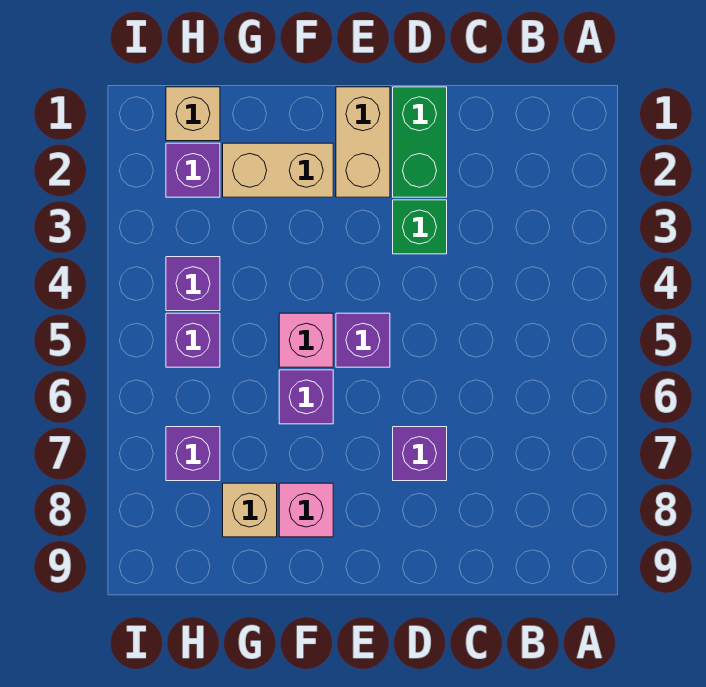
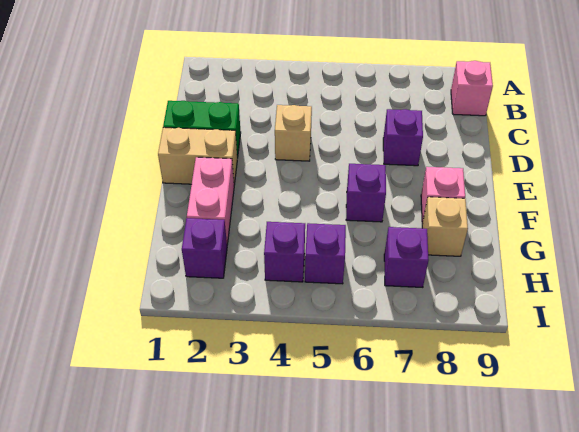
green brick D3 level 1 -> none
purple brick E5 level 1 -> none
tan brick F2:G2 level 1 -> pink brick F2:G2 level 1
pink brick F5 level 1 -> pink brick B9 level 1
tan brick H1 level 1 -> tan brick D4 level 1

